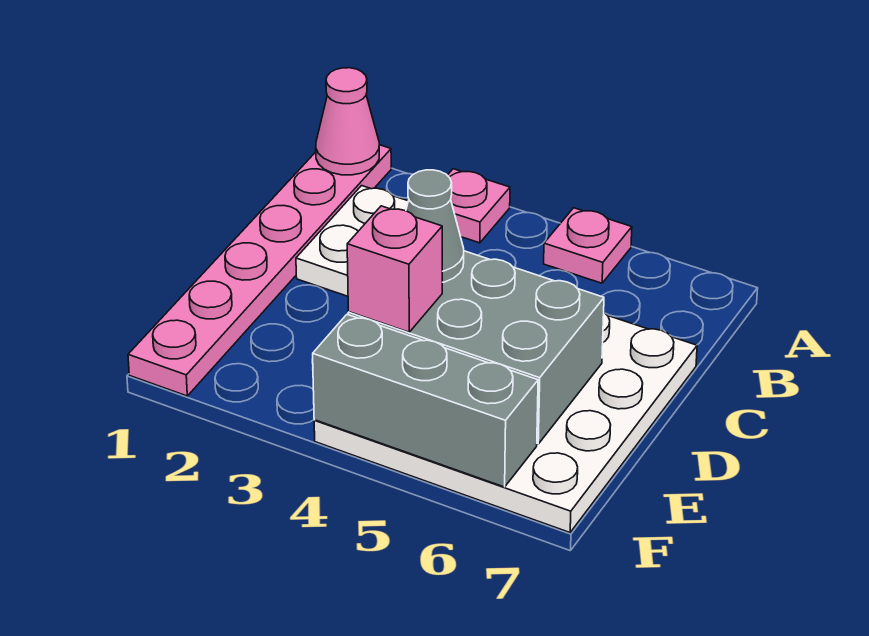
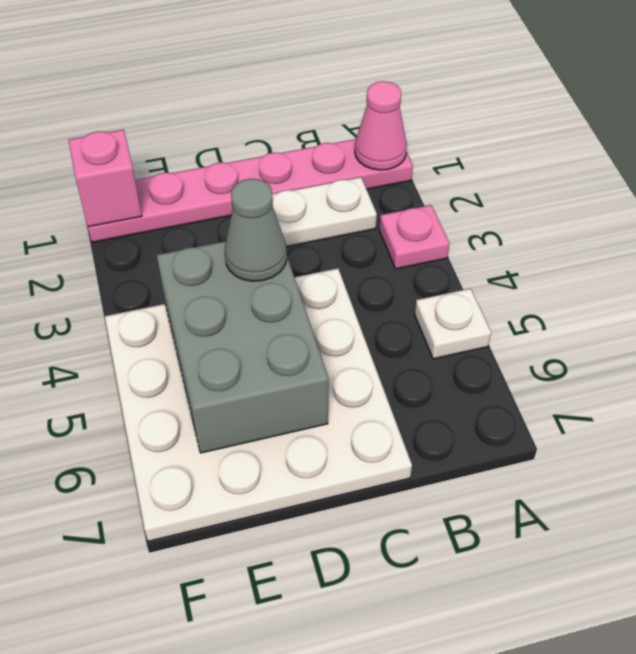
pink plate A5 level 1 -> white plate A5 level 1
pink brick E4 level 3 -> pink brick F1 level 2
grey brick F4:F6 level 2 -> none

